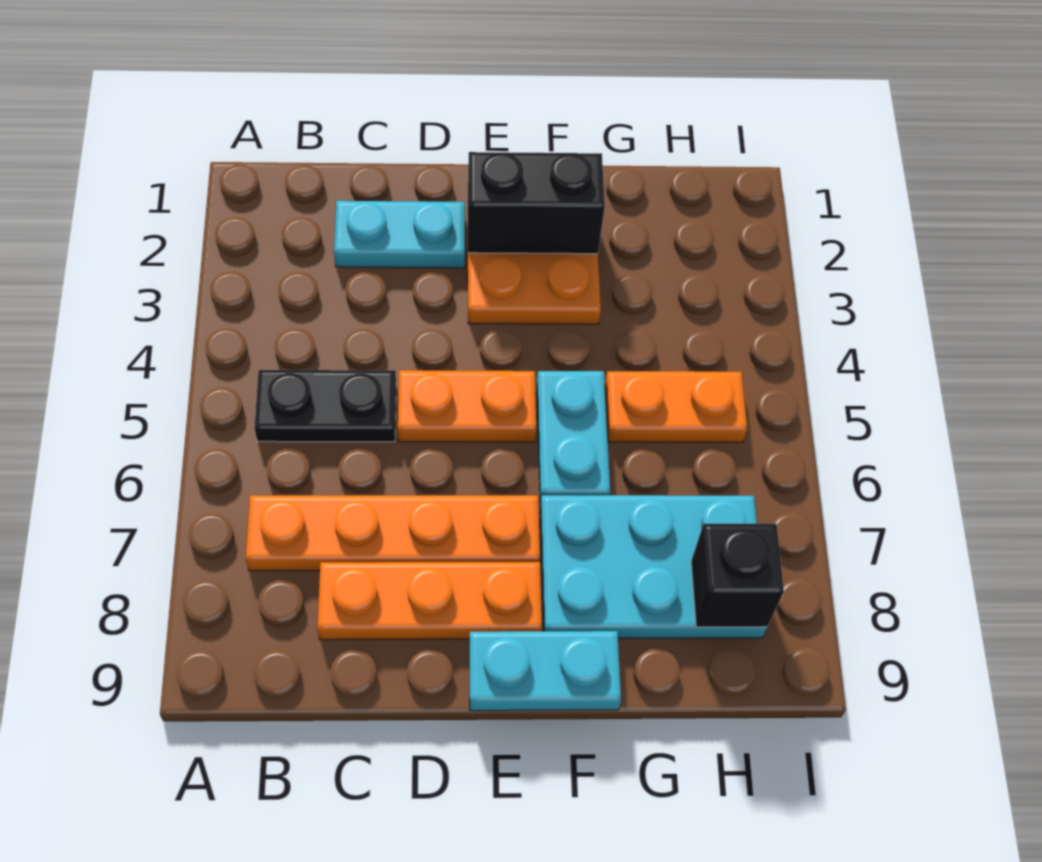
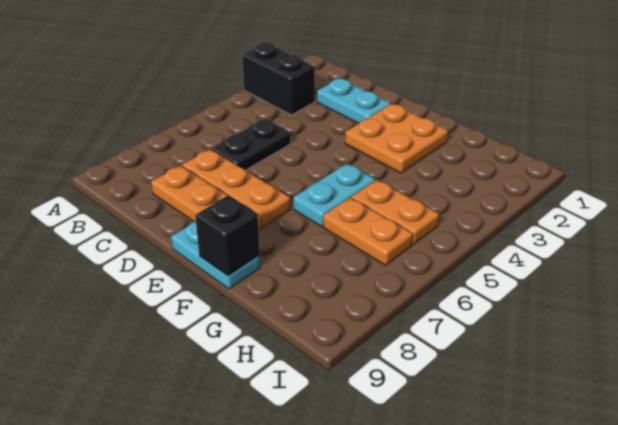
black plate B5:C5 level 1 -> black plate C5:C6 level 1
orange plate B7:E7 level 1 -> orange plate C7:E7 level 1
orange plate D5:E5 level 1 -> orange plate G6:H6 level 1
black brick E2:F2 level 2 -> black brick A3:B3 level 1
cyan plate F7:H8 level 1 -> none
black brick H8 level 2 -> black brick F9 level 2

